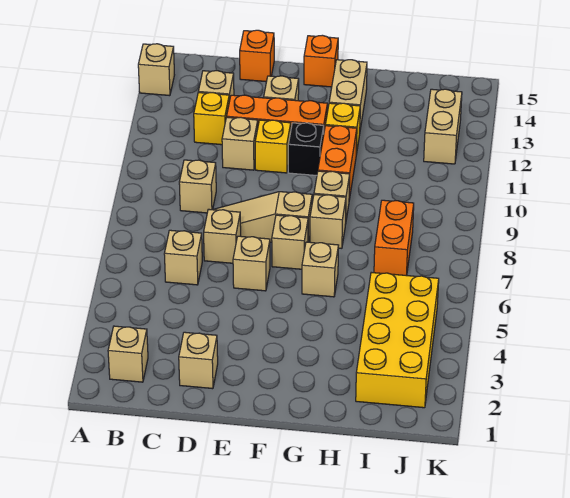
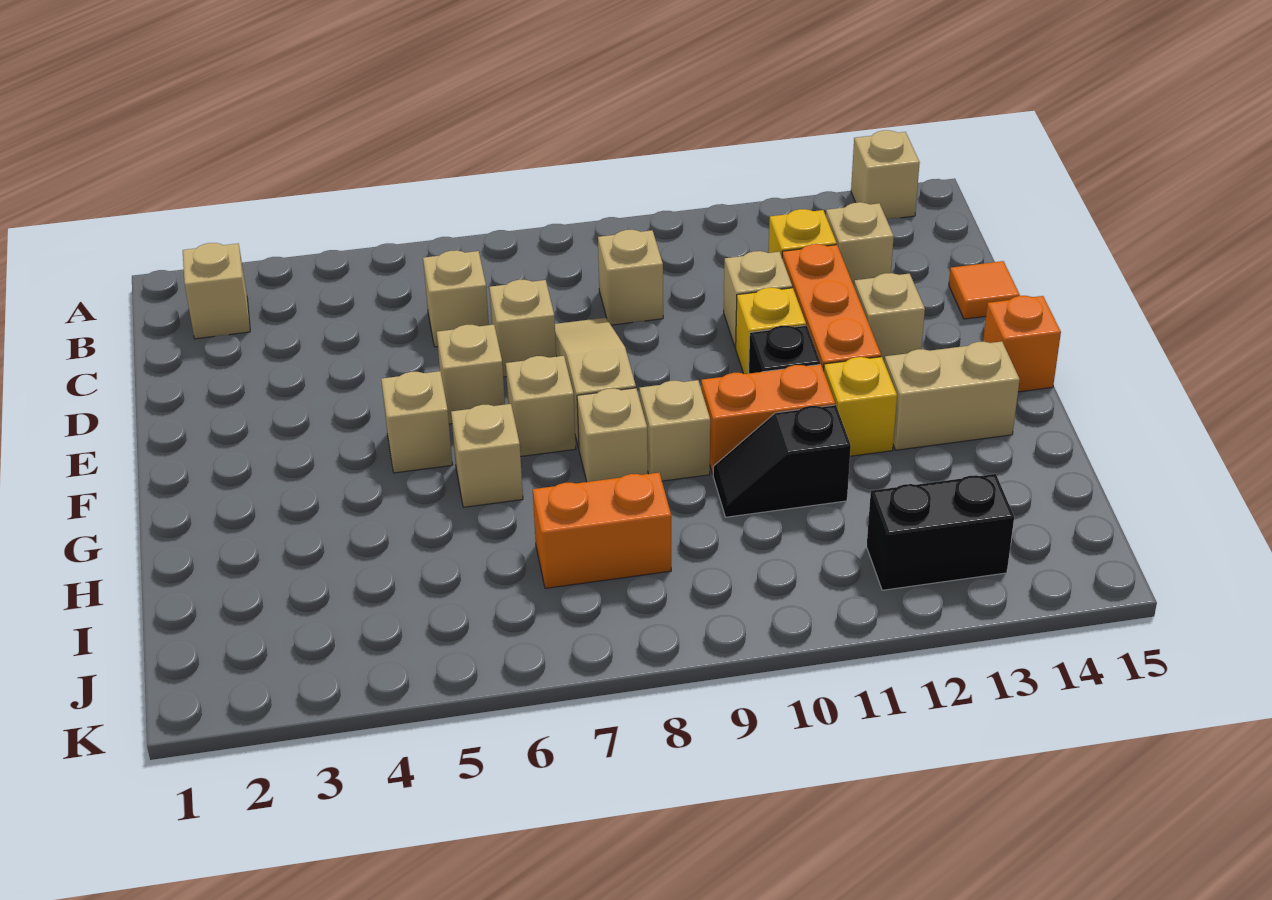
tan brick D2 level 1 -> tan brick F5 level 1
orange brick D15 level 1 -> orange tile D15 level 1
none -> black slope H10:H11 level 1 top 11
yellow brick I2:J5 level 1 -> none
tan brick J12:J13 level 1 -> black brick J12:J13 level 1

